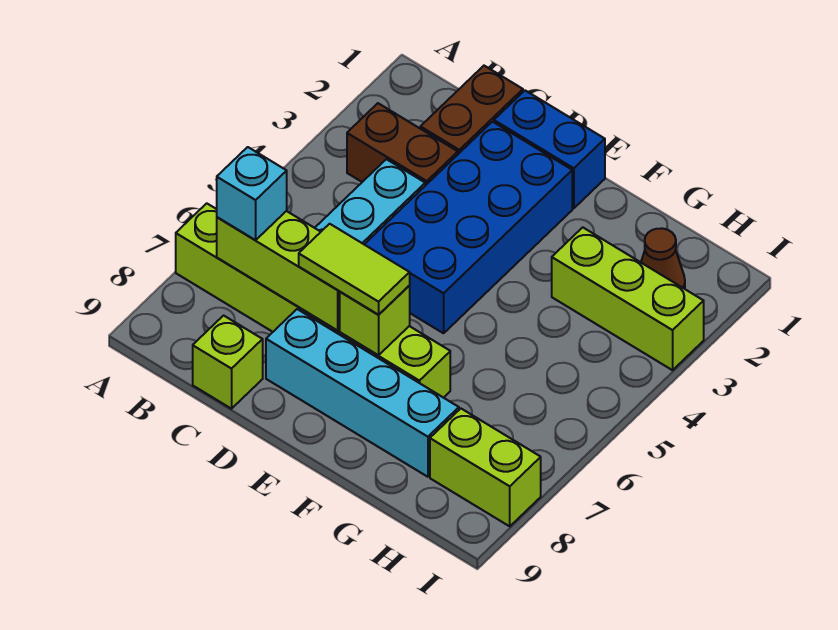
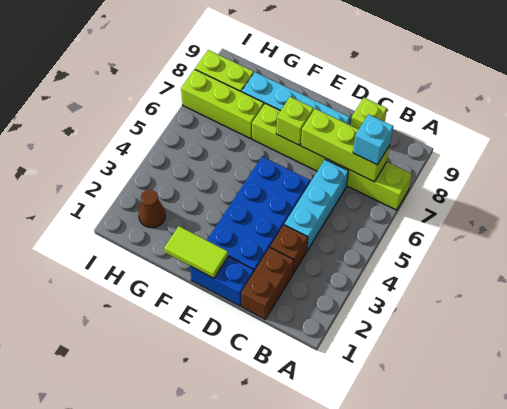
brown brick B3:C3 level 1 -> brown brick C3 level 1
lime tile D7:E7 level 3 -> lime tile E1:F1 level 2
lime brick G3:I3 level 1 -> lime brick G7:I7 level 1

